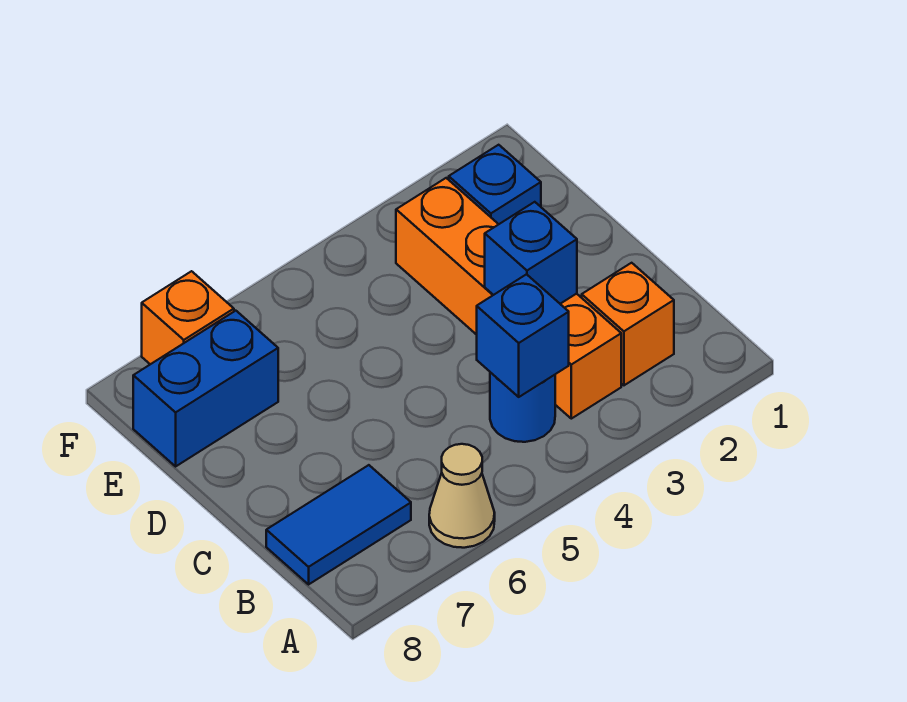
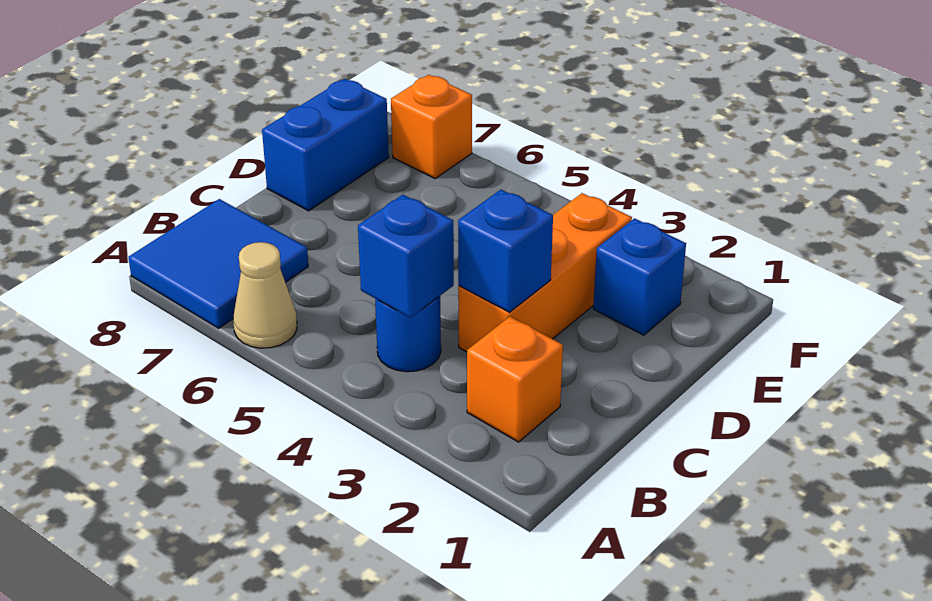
orange brick B3:E3 level 1 -> orange brick C3:E3 level 1
blue tile B7:B8 level 1 -> blue tile A7:B8 level 1
blue brick E7:E8 level 1 -> blue brick D8:E8 level 1

